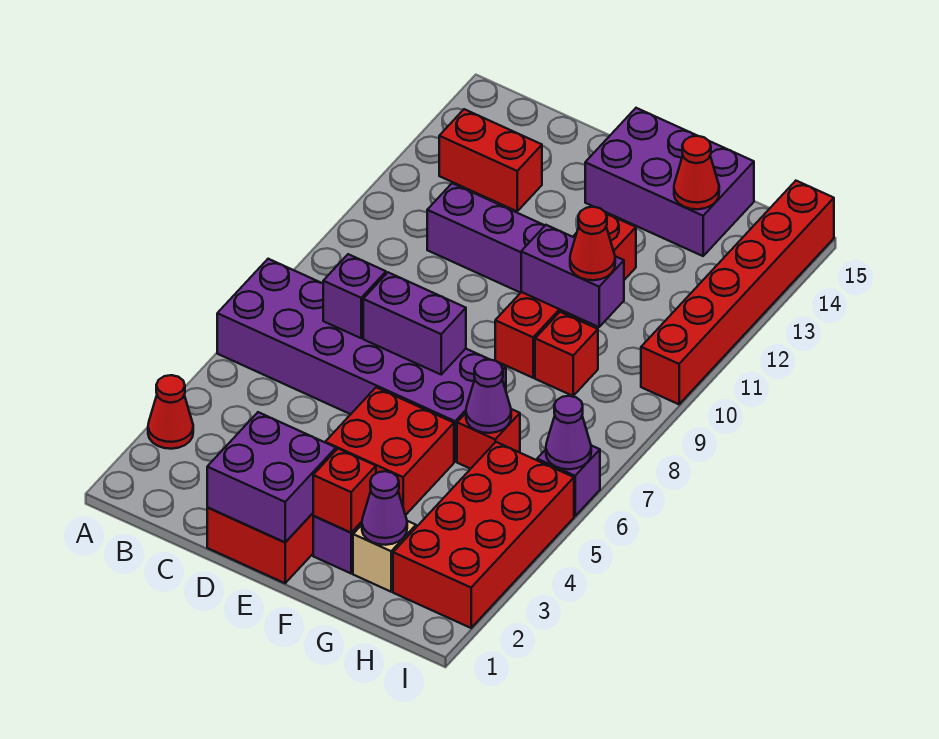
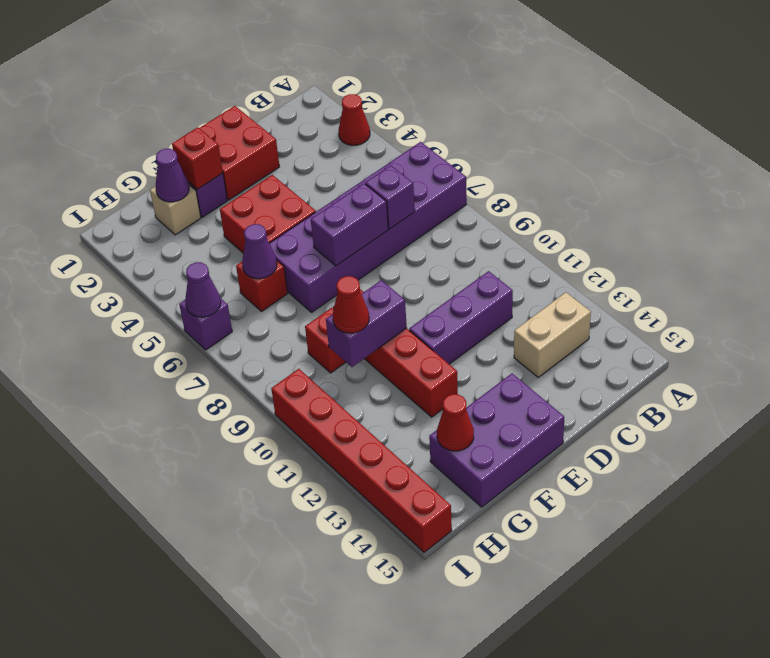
red brick B13:C13 level 1 -> tan brick B13:C13 level 1
purple brick D1:E2 level 2 -> none
red brick H2:I5 level 1 -> none

